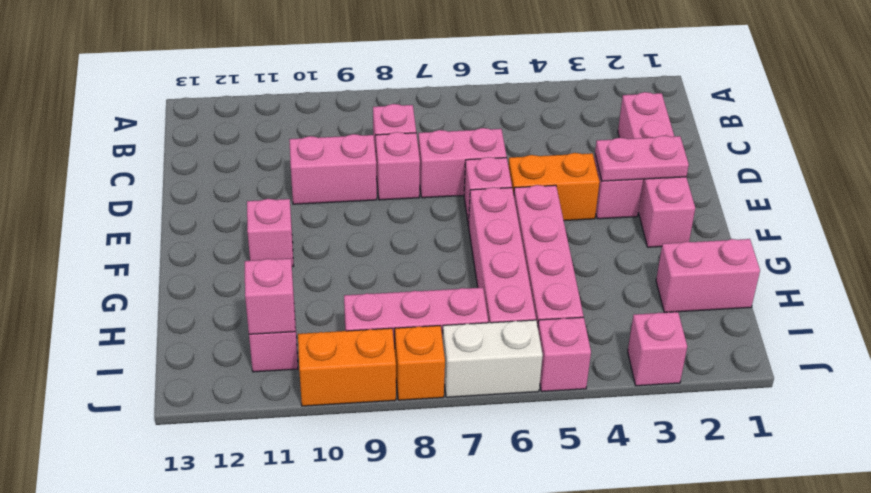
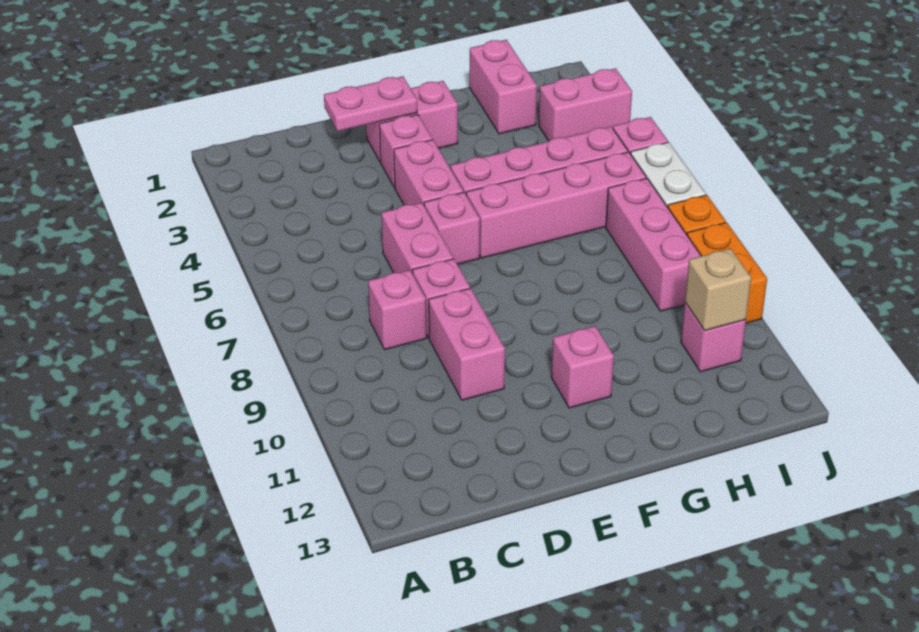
pink brick C2:F2 level 1 -> pink brick E2:F2 level 1
pink plate E2:E3 level 2 -> pink plate D2:E2 level 2
orange brick E4:E5 level 1 -> pink brick E4:E5 level 1
pink brick I11 level 2 -> tan brick I11 level 2
pink brick J3 level 1 -> pink brick I3:J3 level 1

